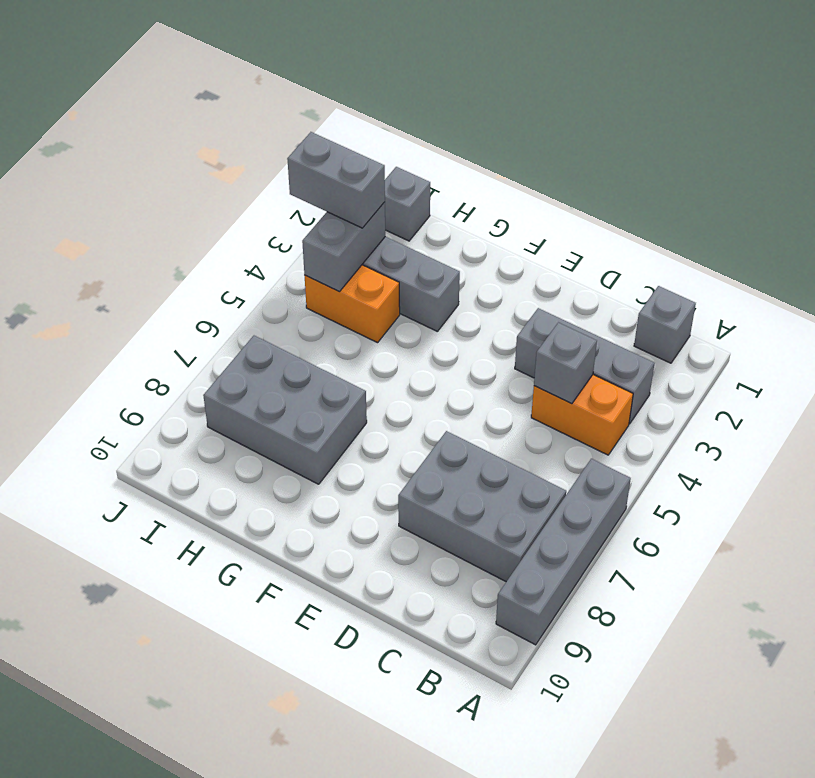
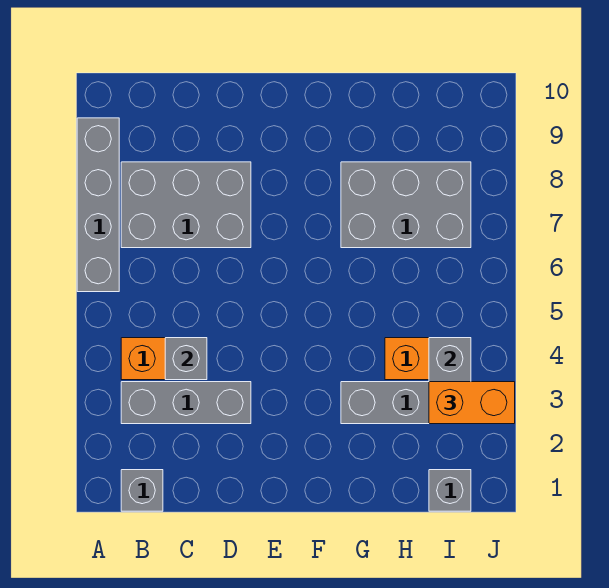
grey brick I3:J3 level 3 -> orange brick I3:J3 level 3

